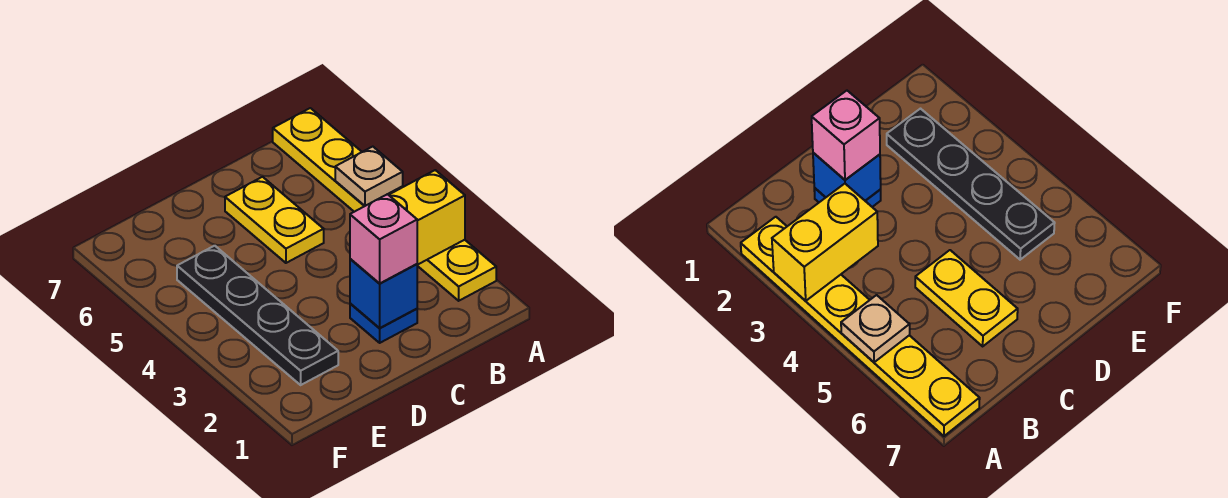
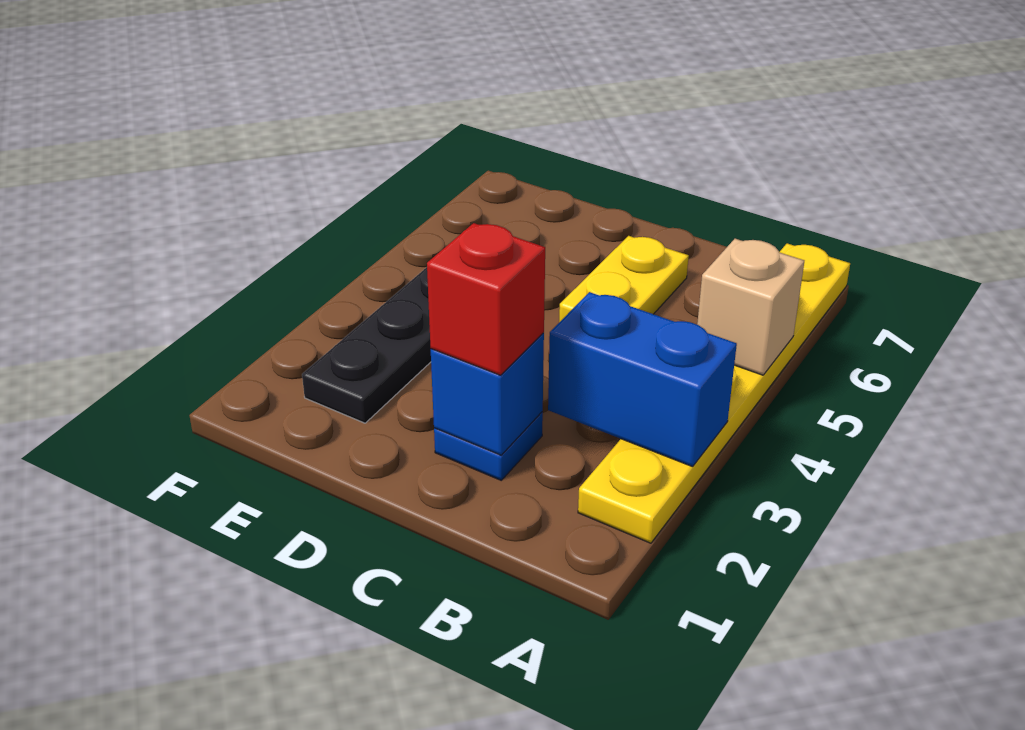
yellow brick A3:B3 level 2 -> blue brick A3:B3 level 2
tan plate A5 level 2 -> tan brick A5 level 2
pink brick C2 level 3 -> red brick C2 level 3

